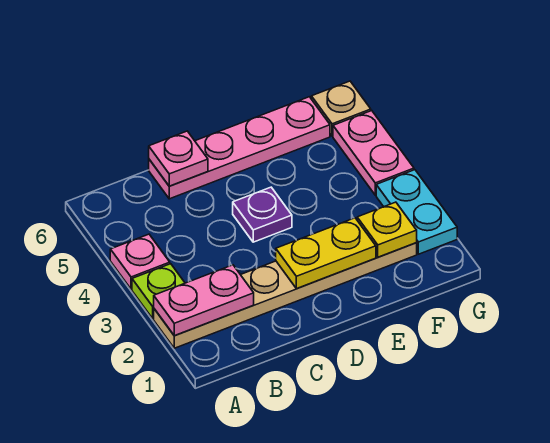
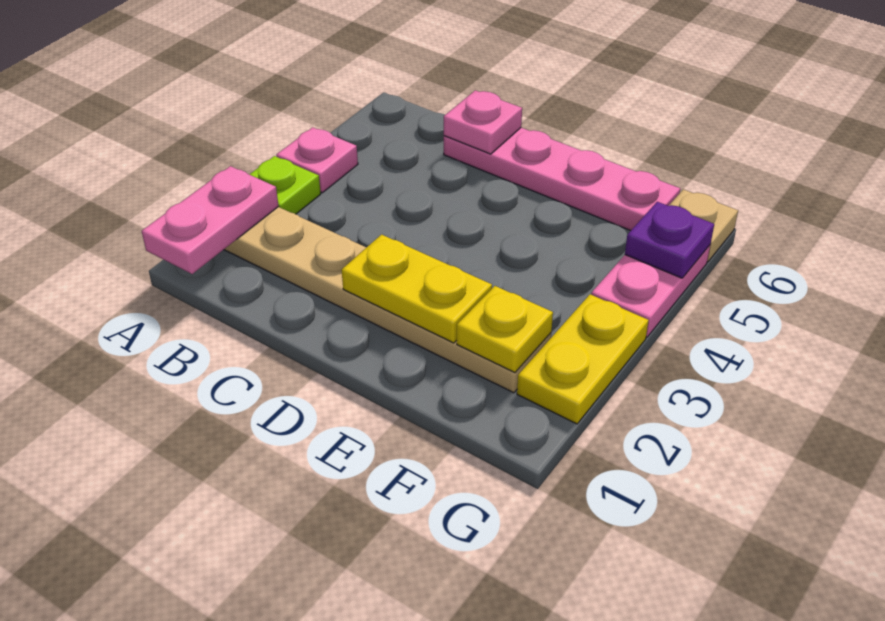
pink plate A2:B2 level 2 -> pink plate A1:A2 level 2
purple plate D4 level 1 -> purple plate G5 level 2
cyan plate G2:G3 level 1 -> yellow plate G2:G3 level 1

